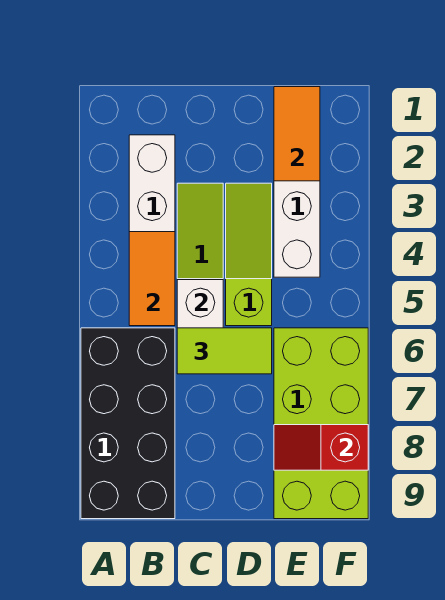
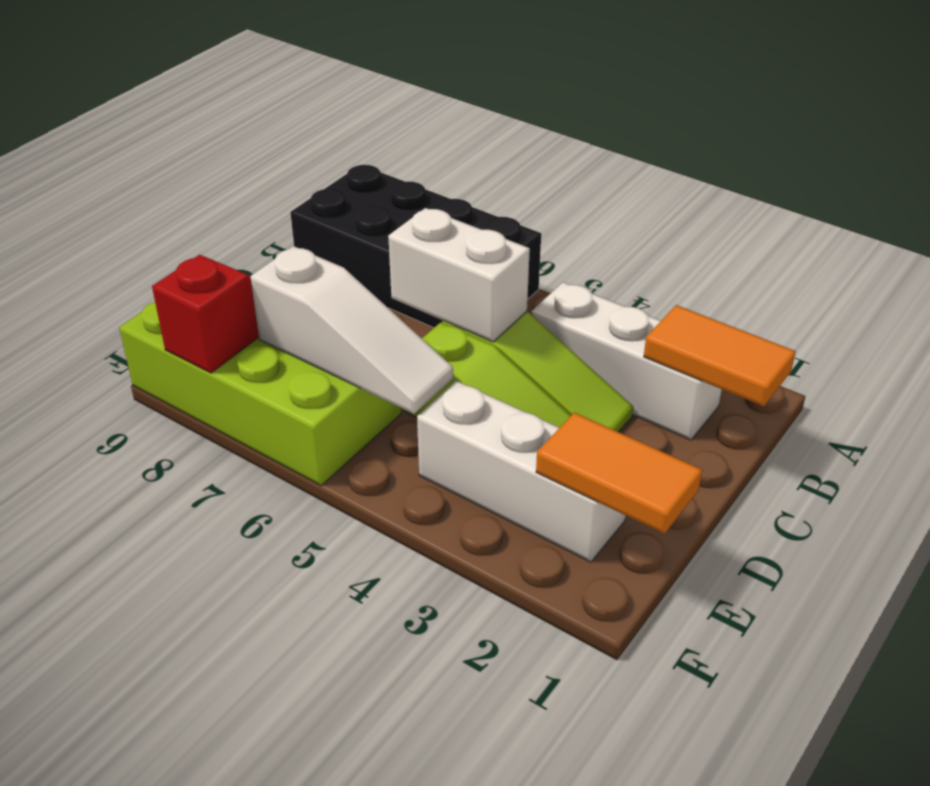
orange tile B4:B5 level 2 -> orange tile B1:B2 level 2
lime tile C6:D6 level 3 -> none
none -> white slope E5:E7 level 2 top 7

